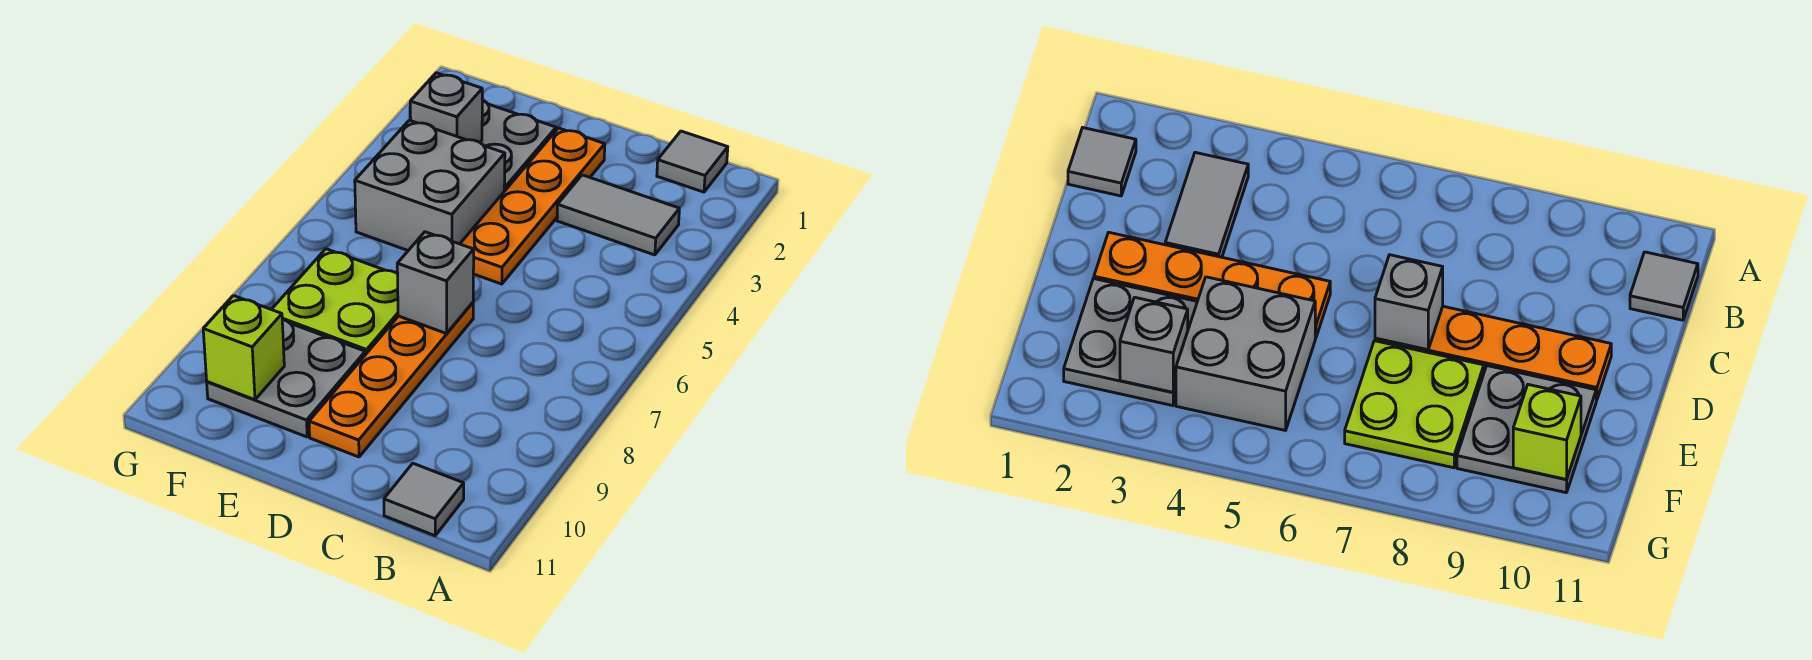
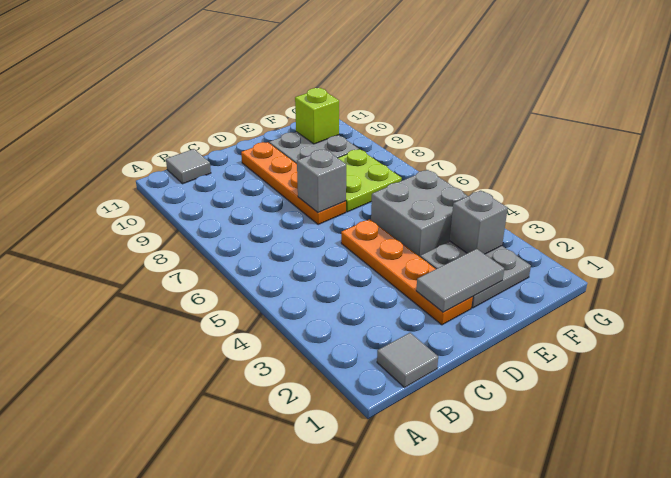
grey tile B3:C3 level 1 -> grey tile D2:E2 level 2

